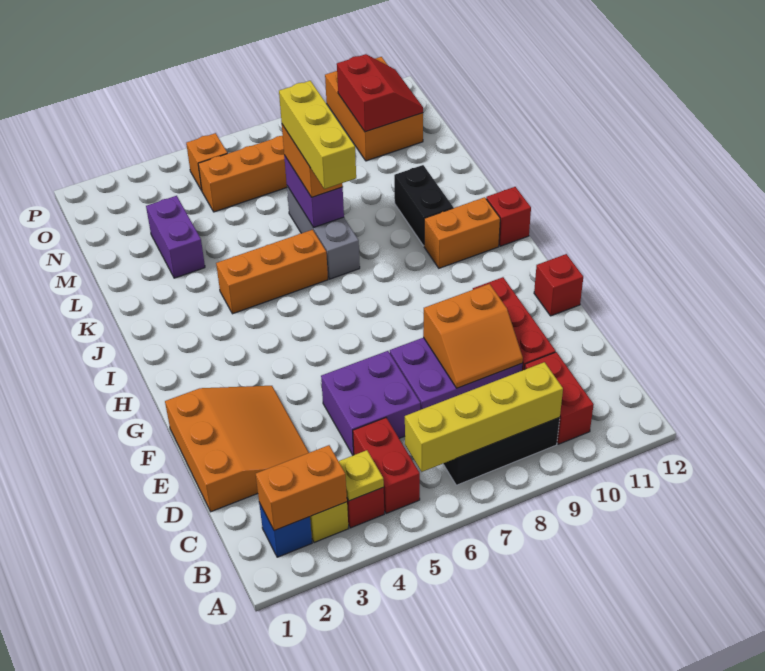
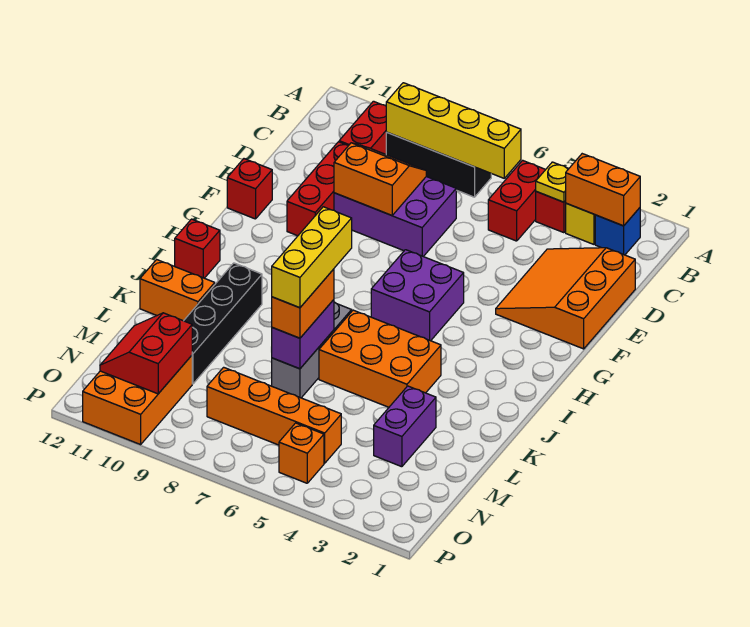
purple brick D5:E6 level 1 -> purple brick G5:H6 level 1
orange brick I10:I11 level 1 -> orange brick K11:K12 level 1
orange brick J4:J6 level 1 -> orange brick J4:K6 level 1
black brick J10:K10 level 1 -> black brick J10:M10 level 1

